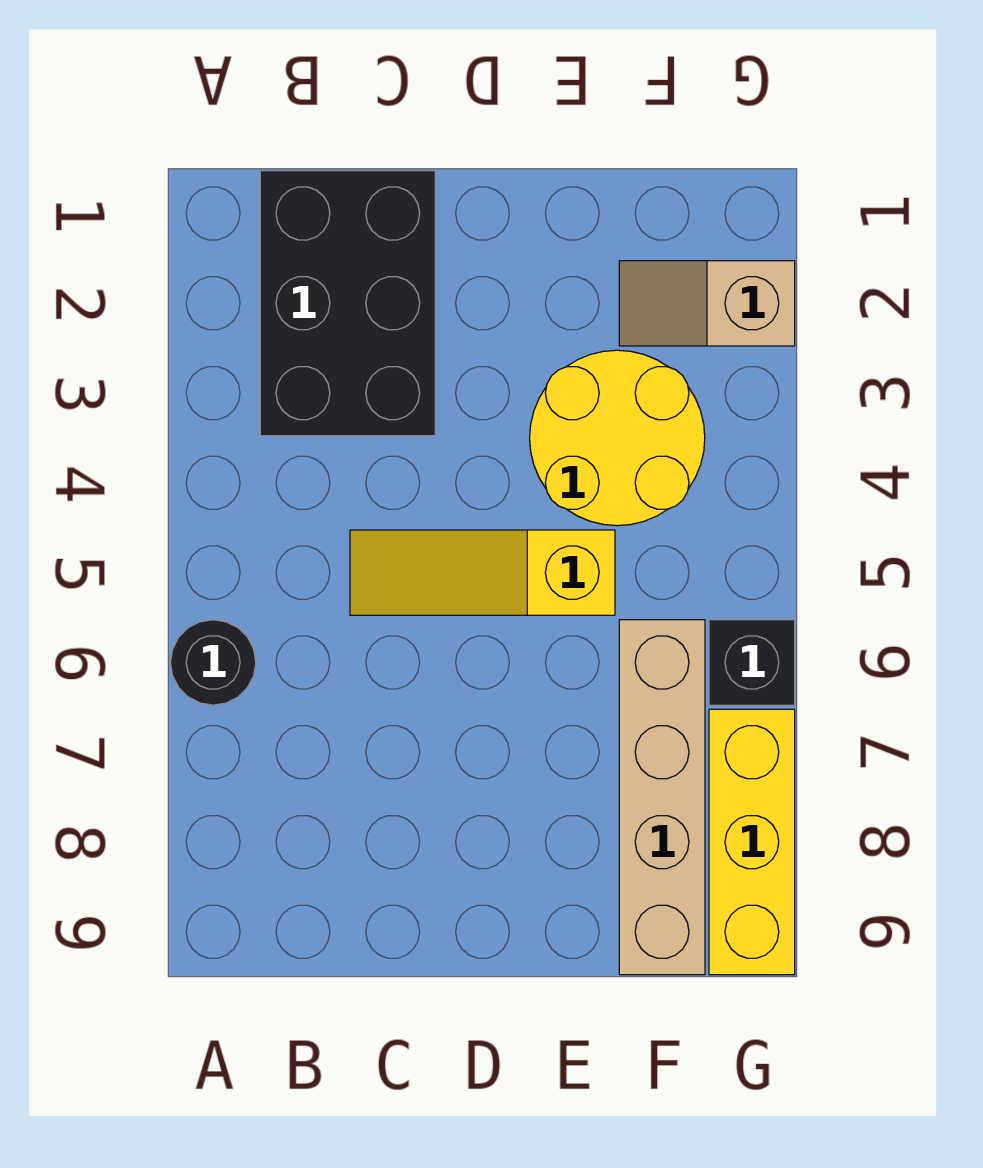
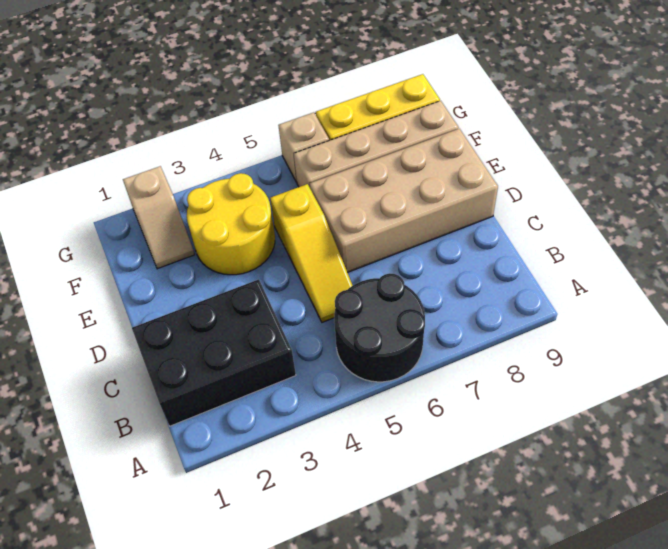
black round brick A6 level 1 -> black round brick A5:B6 level 1
none -> tan brick D6:E9 level 1
black brick G6 level 1 -> tan brick G6 level 1

